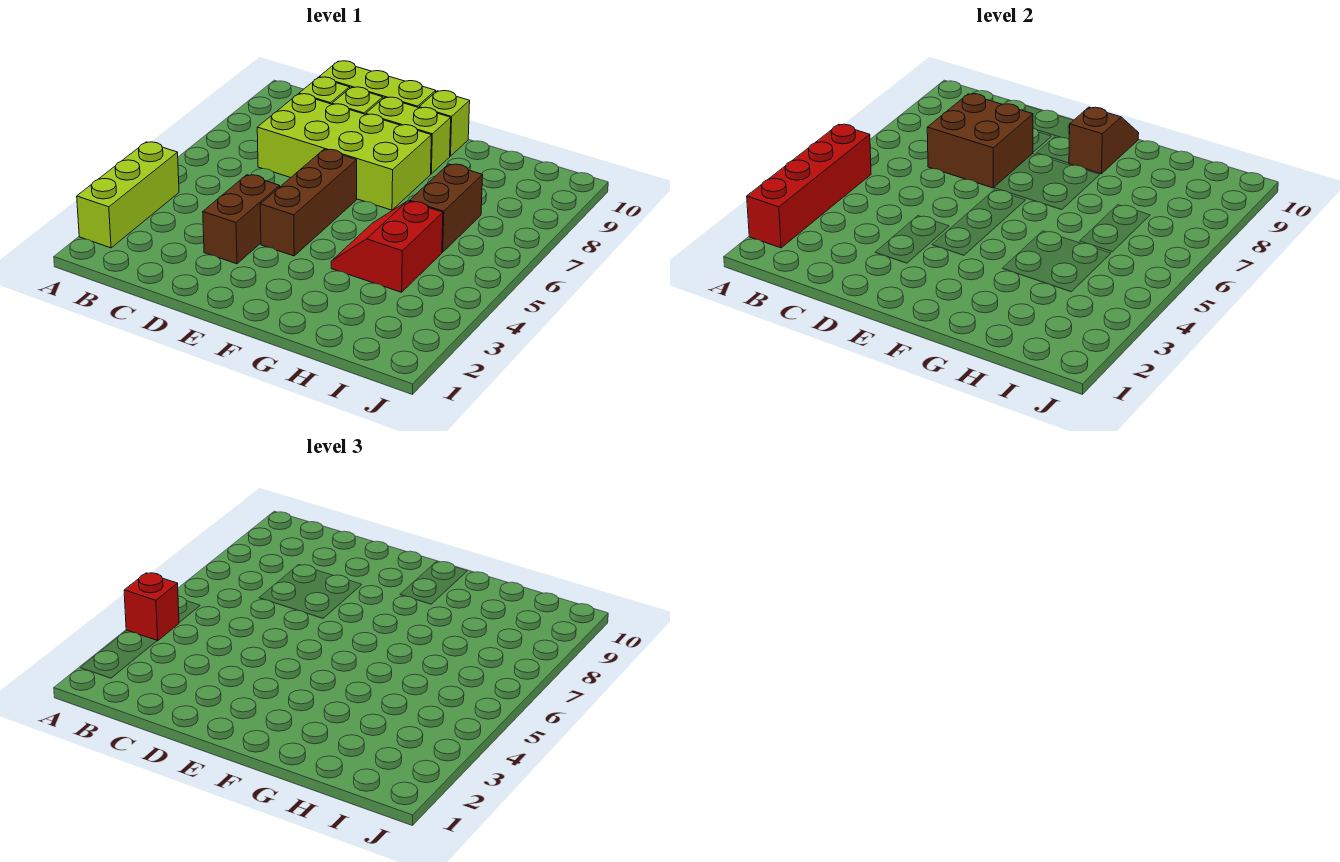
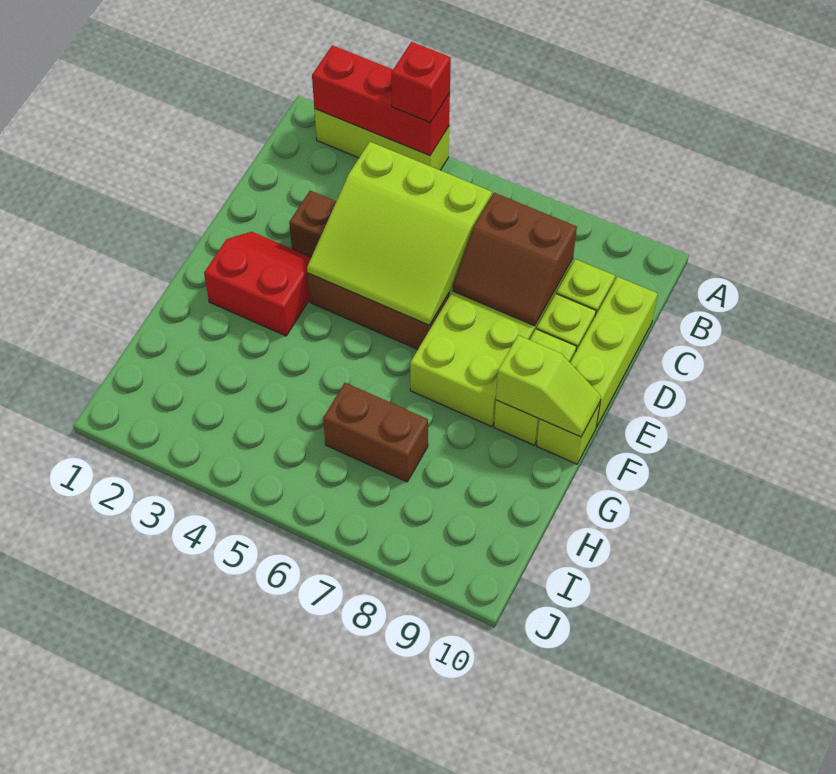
red brick A2:A5 level 2 -> red brick A2:A4 level 2
none -> lime slope C4:E6 level 2 top C
brown brick C7:D8 level 2 -> brown slope C7:D8 level 2 top C
brown slope F9:F10 level 2 top 9 -> lime slope F9:F10 level 2 top 9
red slope G4:H5 level 1 top H -> red slope E2:F3 level 1 top F

